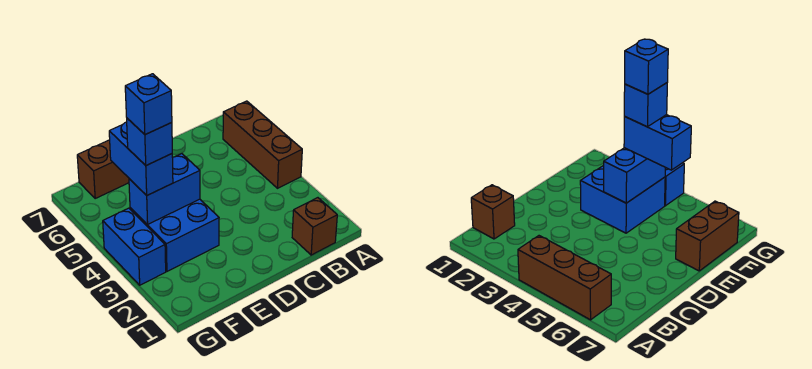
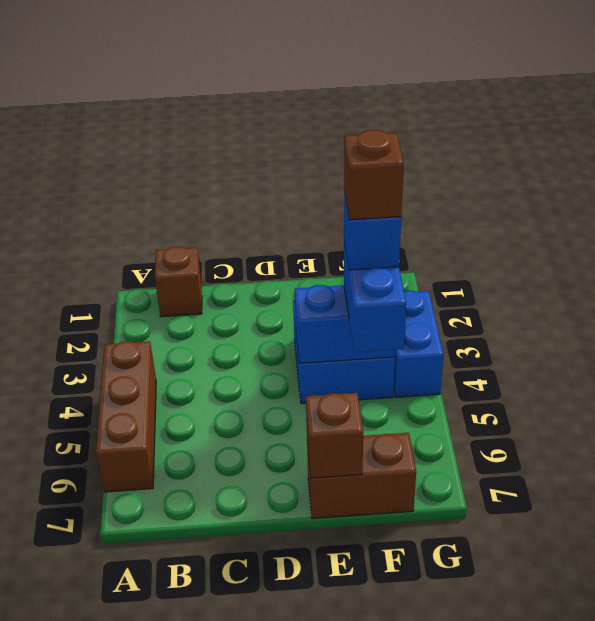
none -> brown brick E7 level 2
blue brick F4 level 5 -> brown brick F4 level 5

